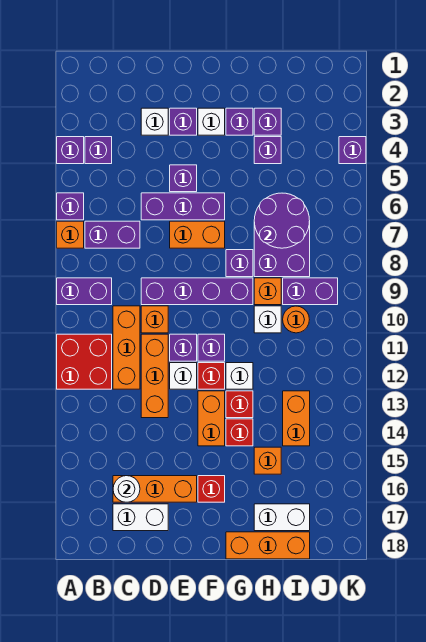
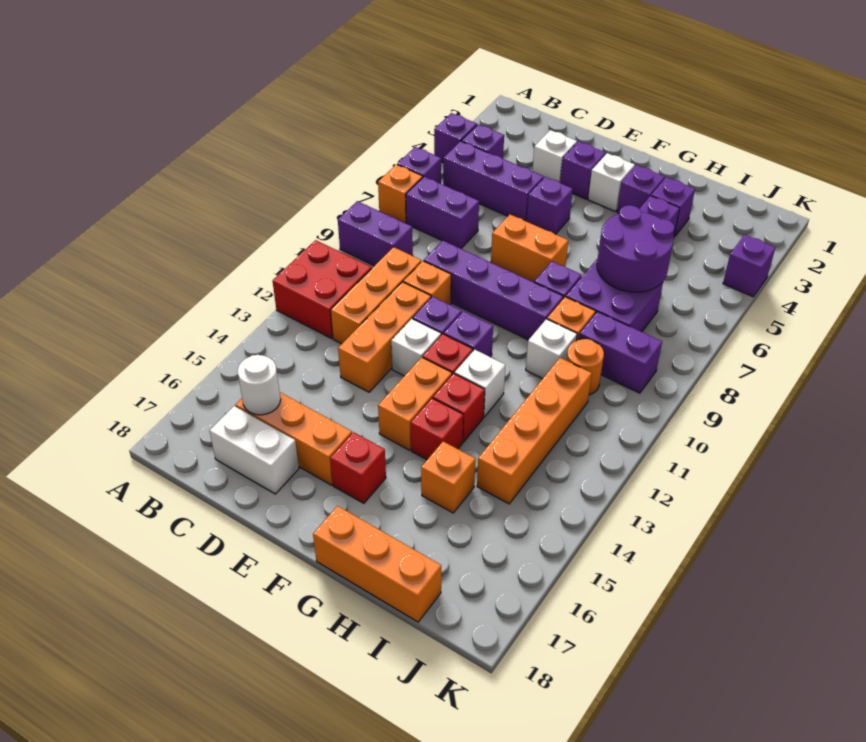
purple brick D6:F6 level 1 -> purple brick B5:D5 level 1
white brick H17:I17 level 1 -> none
orange brick I13:I14 level 1 -> orange brick I11:I14 level 1

